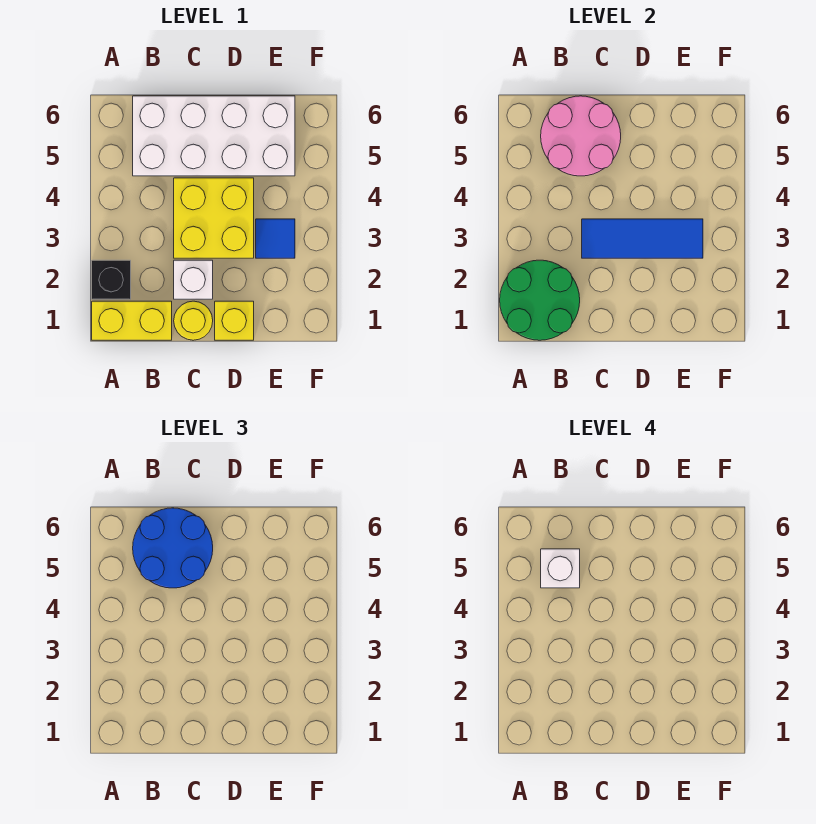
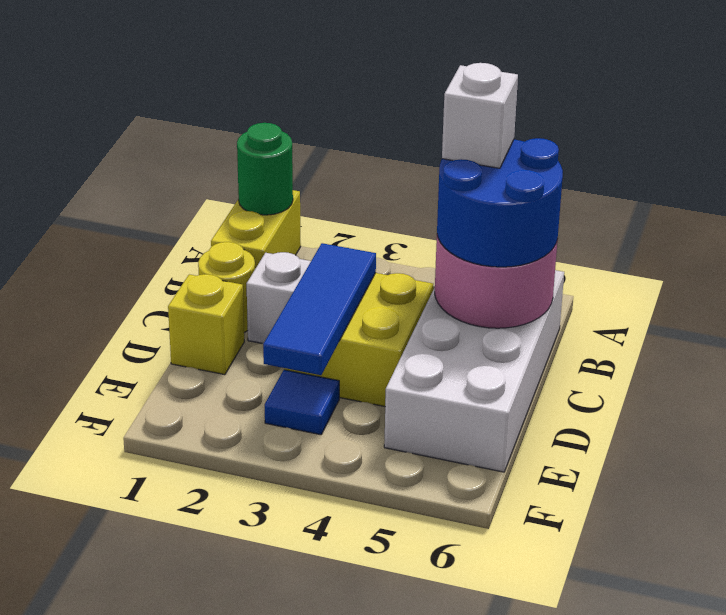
green round brick A1:B2 level 2 -> green round brick A1 level 2
black brick A2 level 1 -> none

